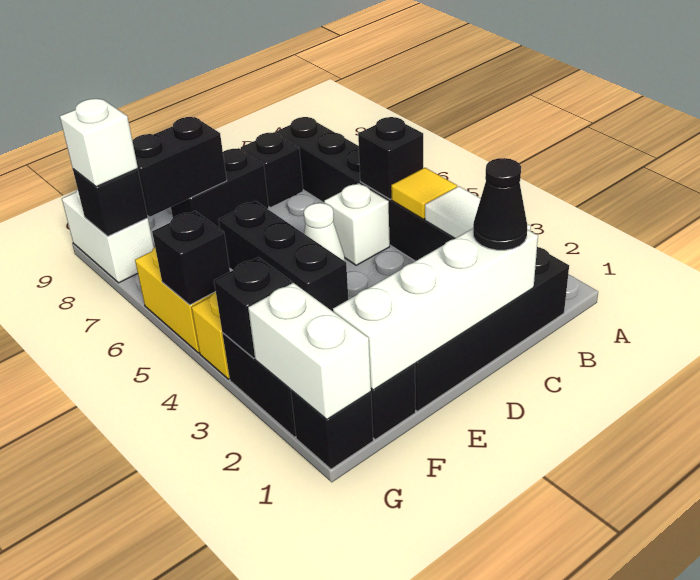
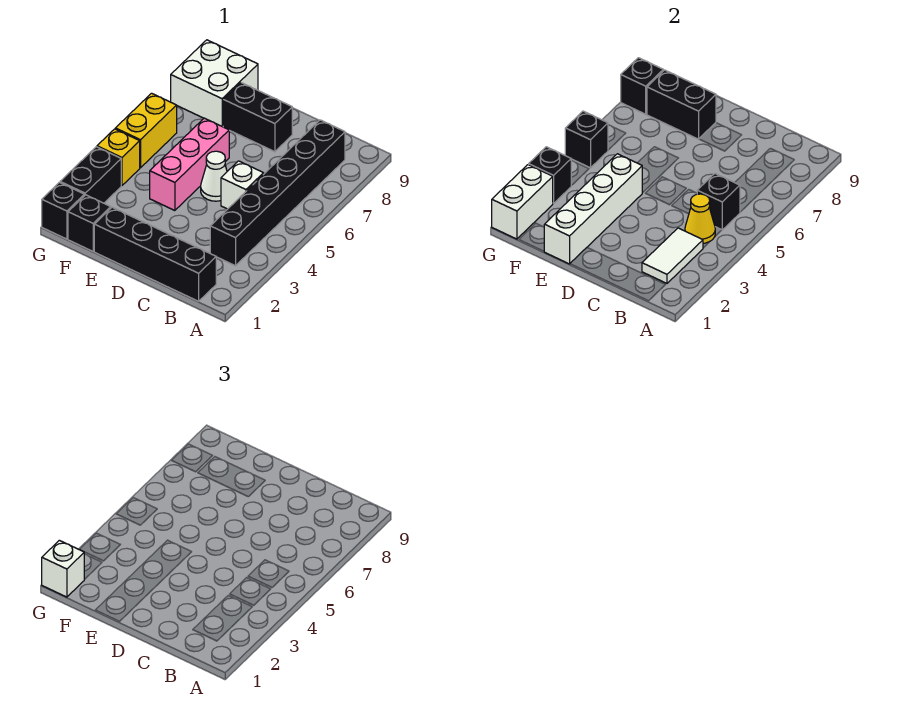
yellow tile B4 level 2 -> yellow cone B4 level 2
white brick C1:F1 level 2 -> white brick E1:E4 level 2
black cone C1 level 3 -> none
black brick C8 level 1 -> none
black brick E4:E6 level 1 -> pink brick E4:E6 level 1
white brick G8:G9 level 1 -> white brick F8:G9 level 1
white brick G8 level 3 -> white brick G1 level 3

